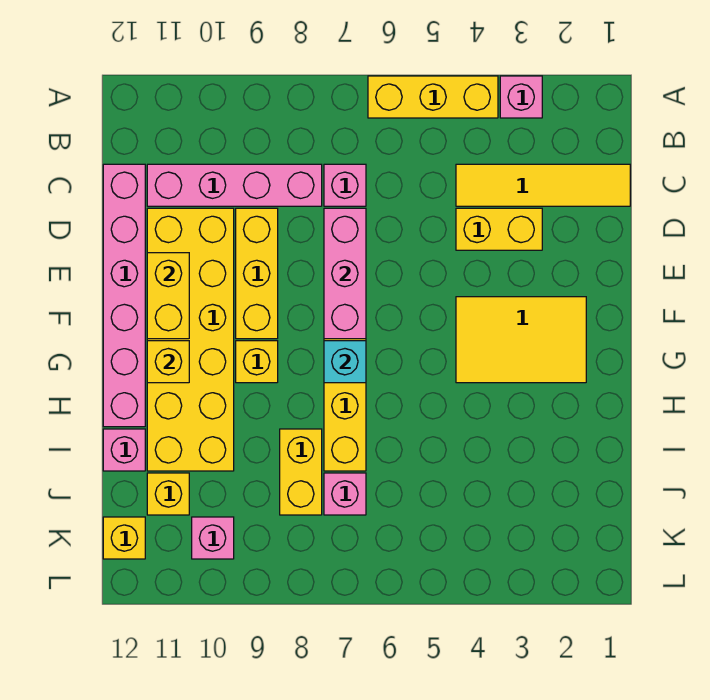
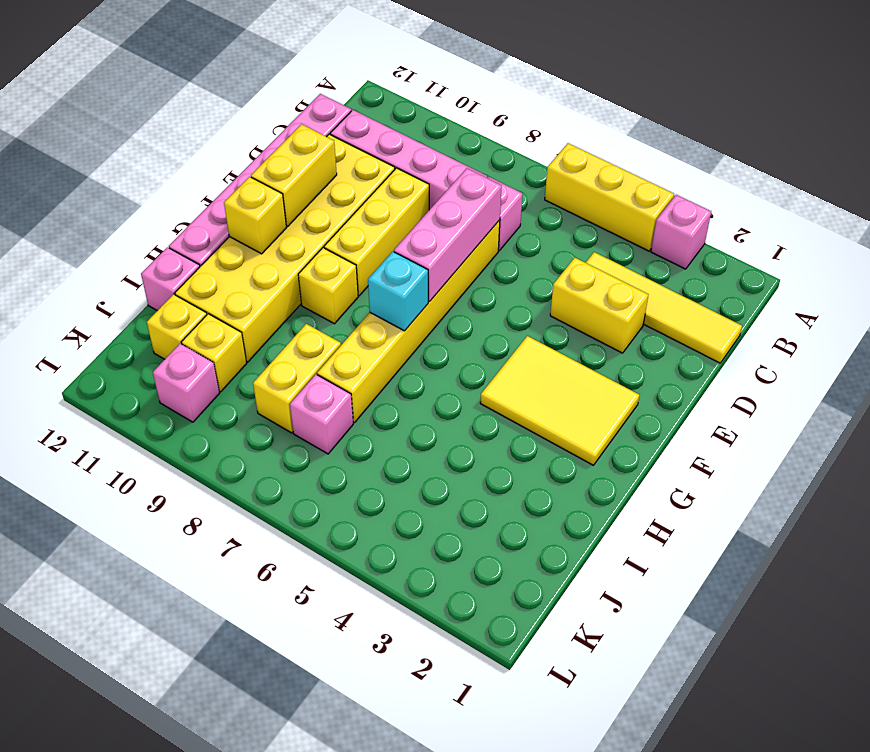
yellow brick K12 level 1 -> yellow brick J10 level 1

